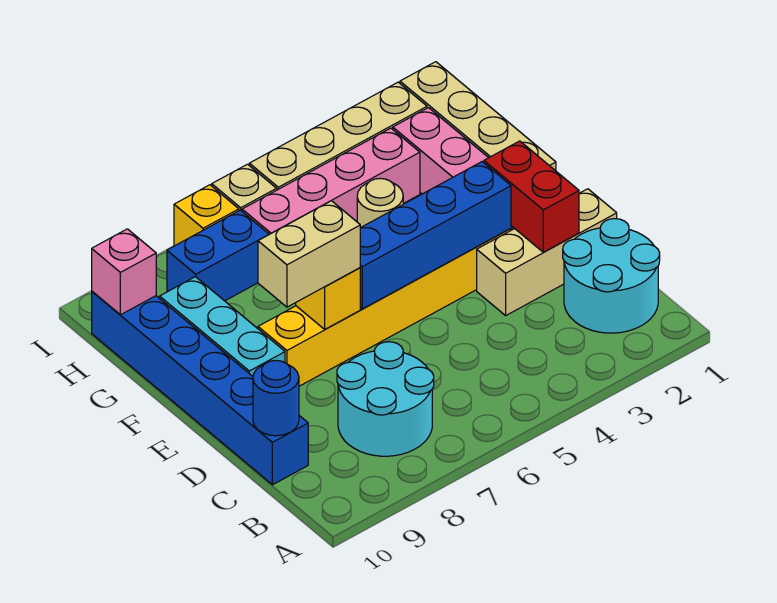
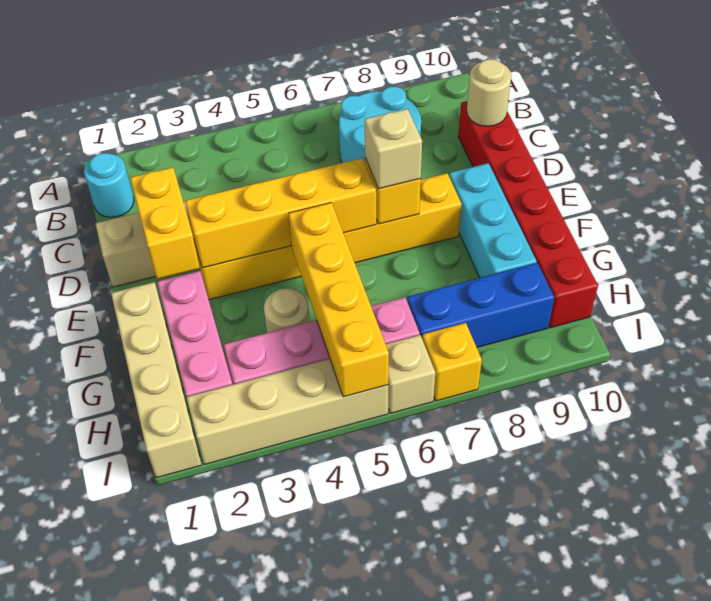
cyan round brick B1:C2 level 1 -> cyan round brick B1 level 1
blue brick C10:H10 level 1 -> red brick C10:H10 level 1
blue round brick C10 level 2 -> tan round brick C10 level 2
red brick D2:E2 level 2 -> yellow brick D2:E2 level 2
blue brick E3:E6 level 2 -> yellow brick E3:E6 level 2
tan brick E7:E8 level 3 -> tan brick E7 level 3
none -> yellow brick F5:I5 level 2
blue brick H7:H8 level 1 -> blue brick H7:H9 level 1
pink brick H10 level 2 -> none

